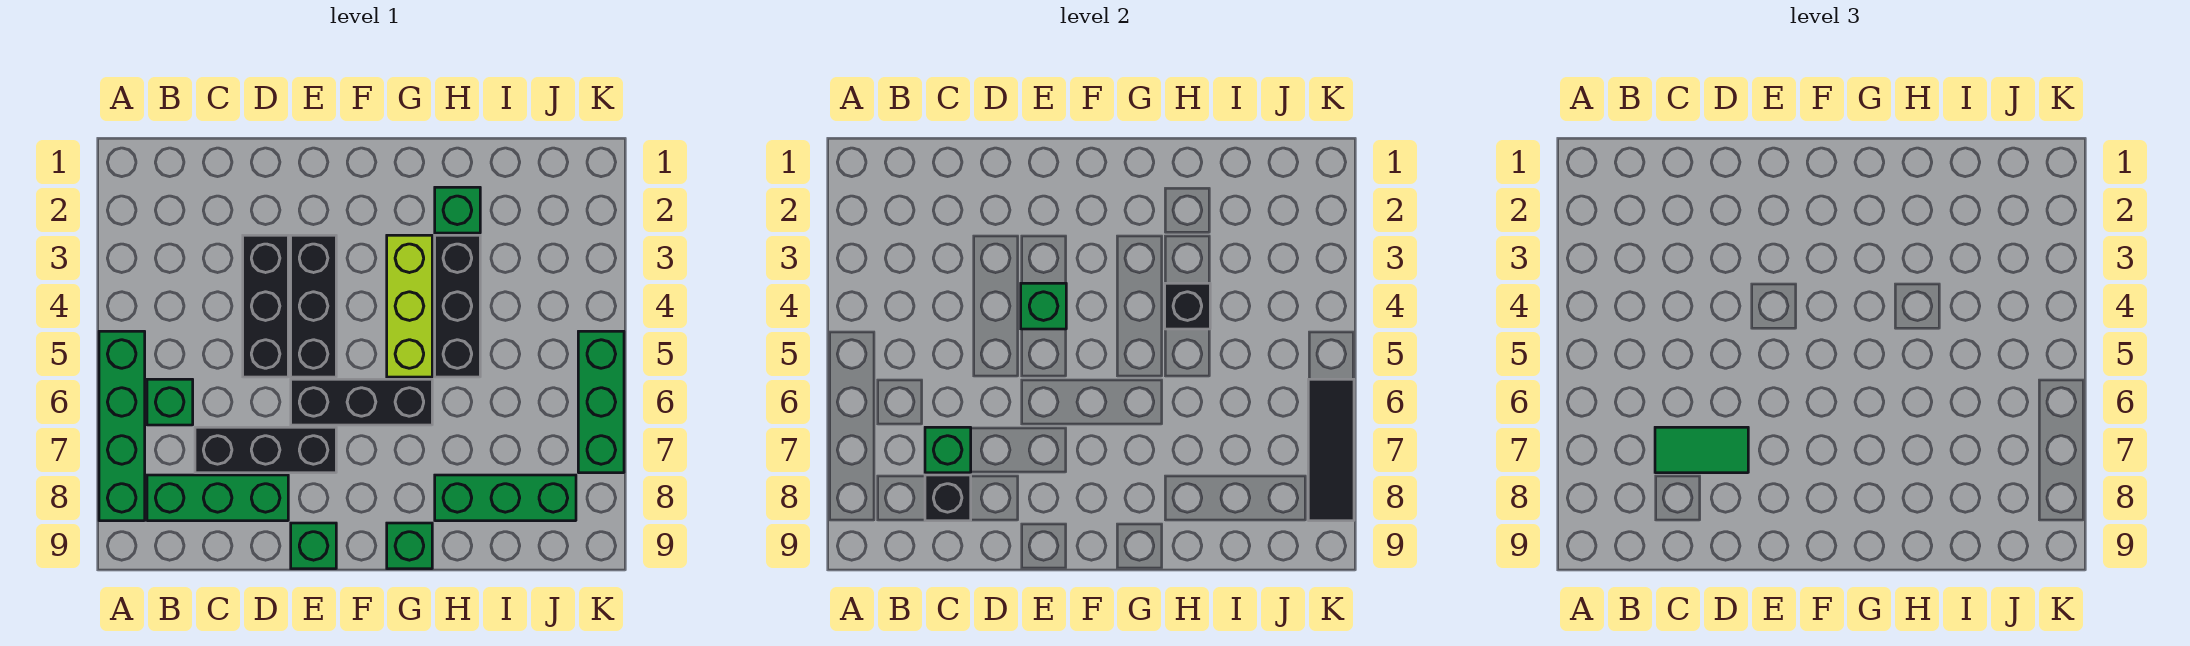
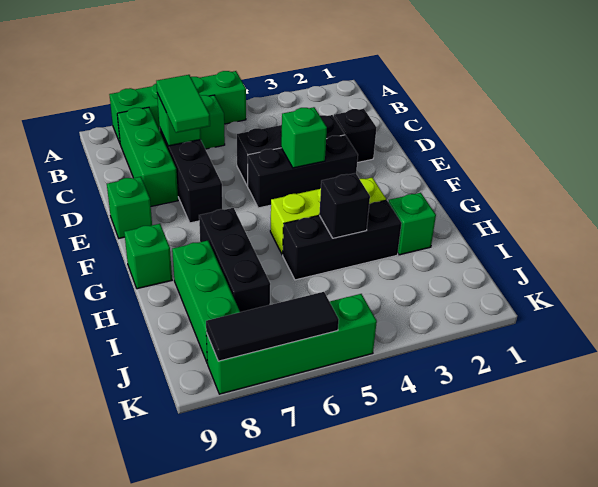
black brick C8 level 2 -> black brick D2 level 1
black brick E6:G6 level 1 -> black brick G7:I7 level 1
green brick K5:K7 level 1 -> green brick K5:K8 level 1

